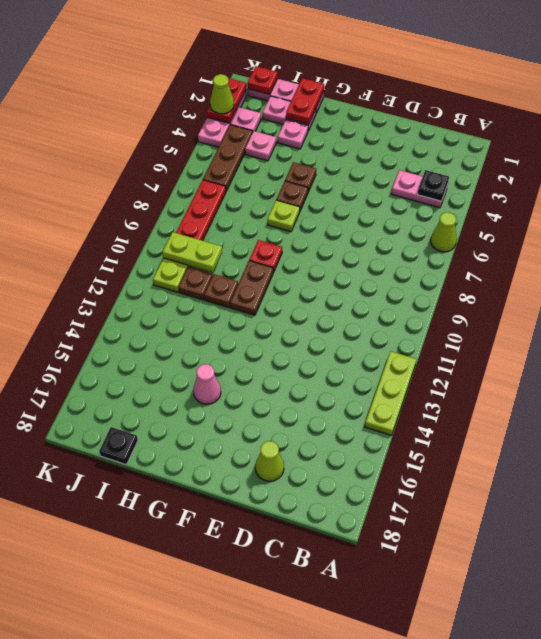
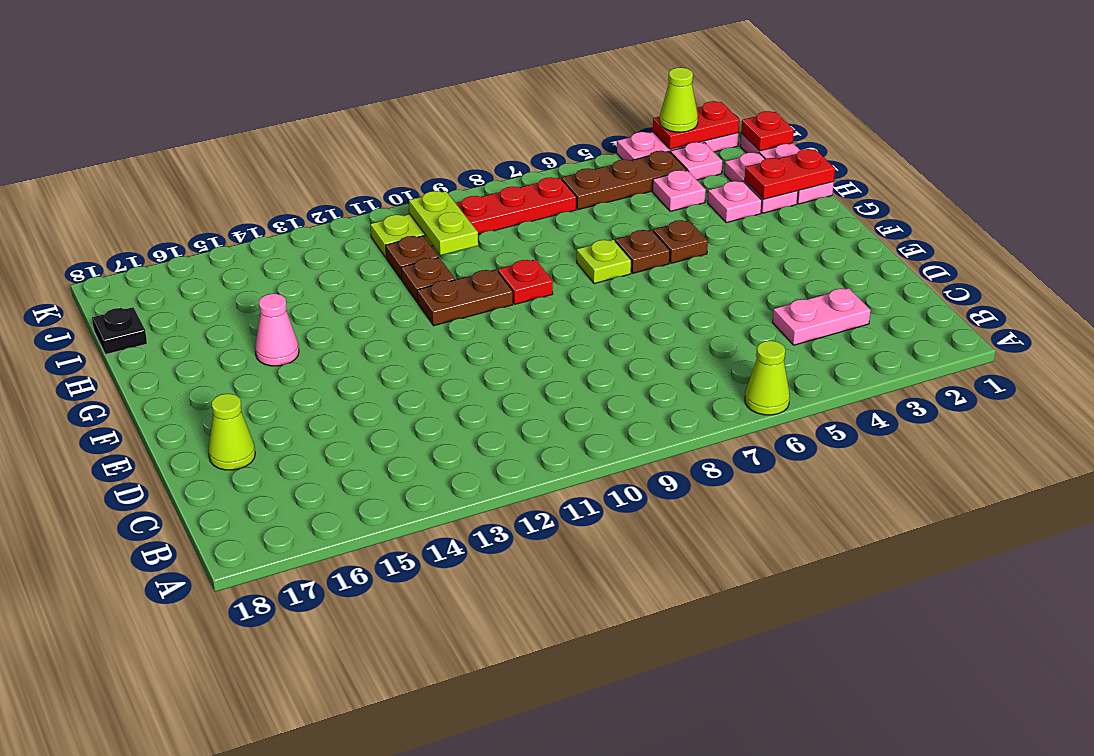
lime plate A12:A14 level 1 -> none
pink plate B4:C4 level 1 -> pink plate C3:C4 level 1
black plate B4 level 2 -> none

